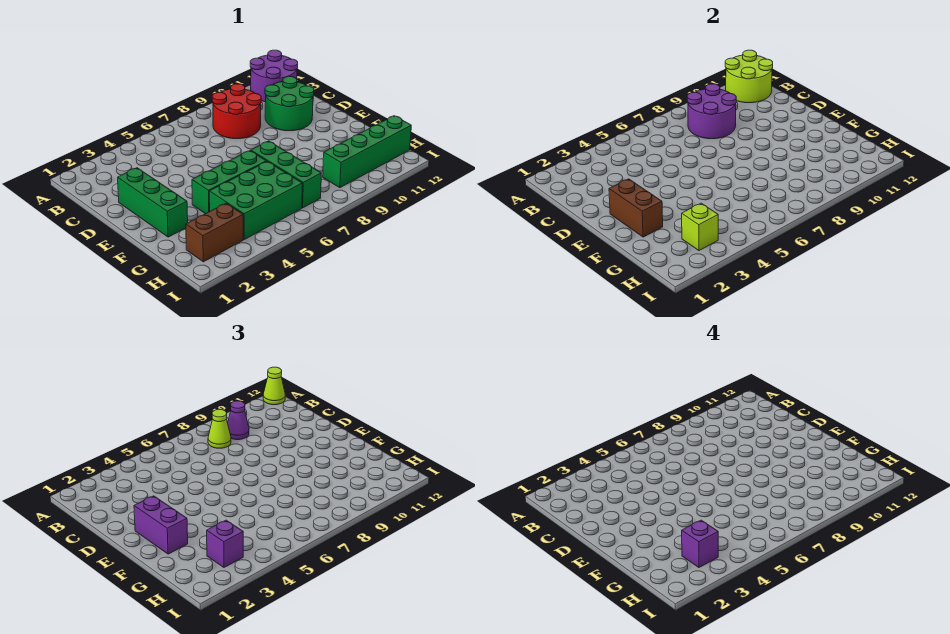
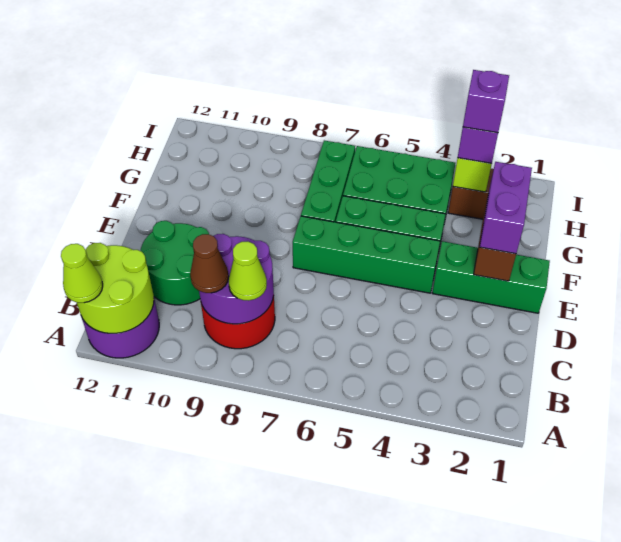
purple cone B9 level 3 -> brown cone B9 level 3
green brick D2:F2 level 1 -> green brick E1:E3 level 1
green brick H9:H12 level 1 -> green brick E4:E7 level 1

